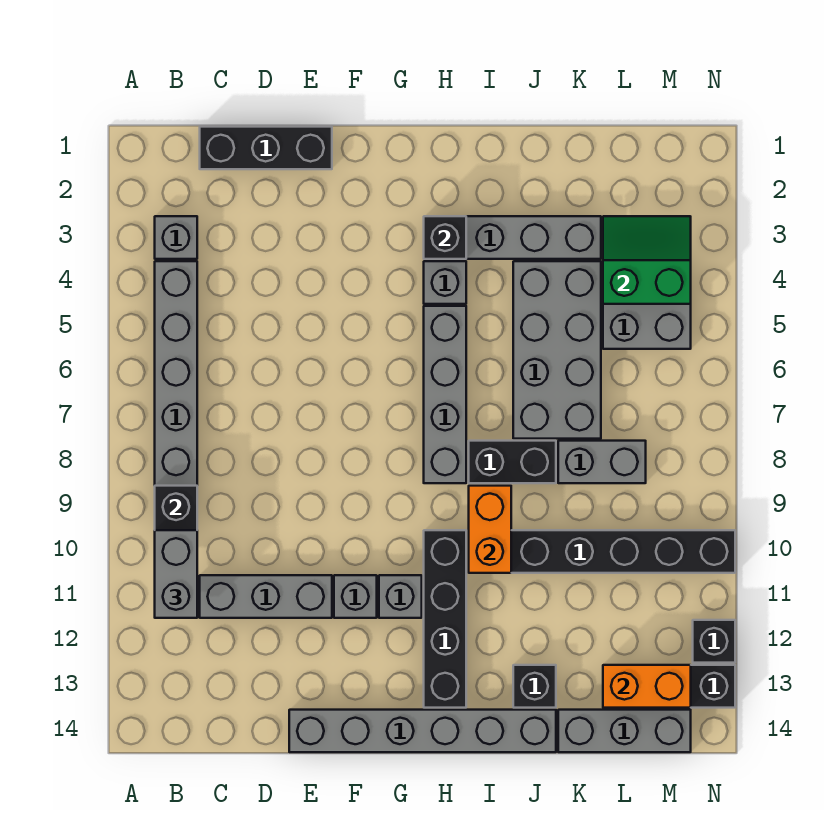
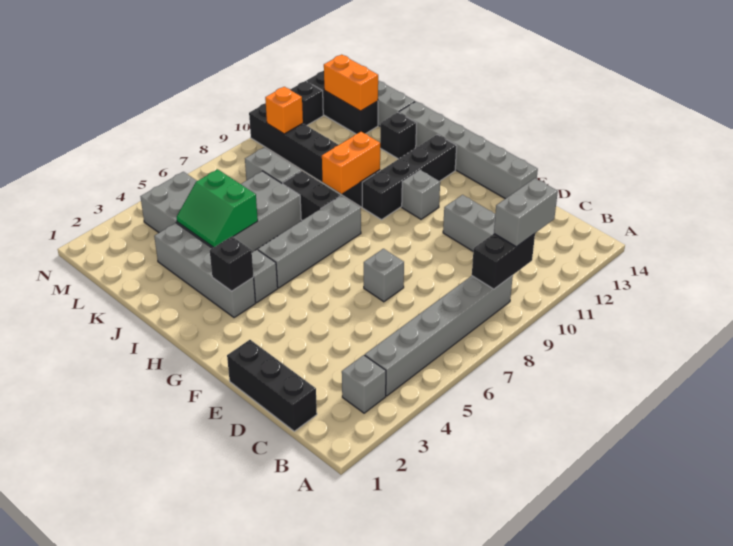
grey brick F11 level 1 -> grey brick E7 level 1
green slope L3:M4 level 2 top 4 -> green slope J4:K5 level 2 top 5
none -> orange brick M10 level 2

